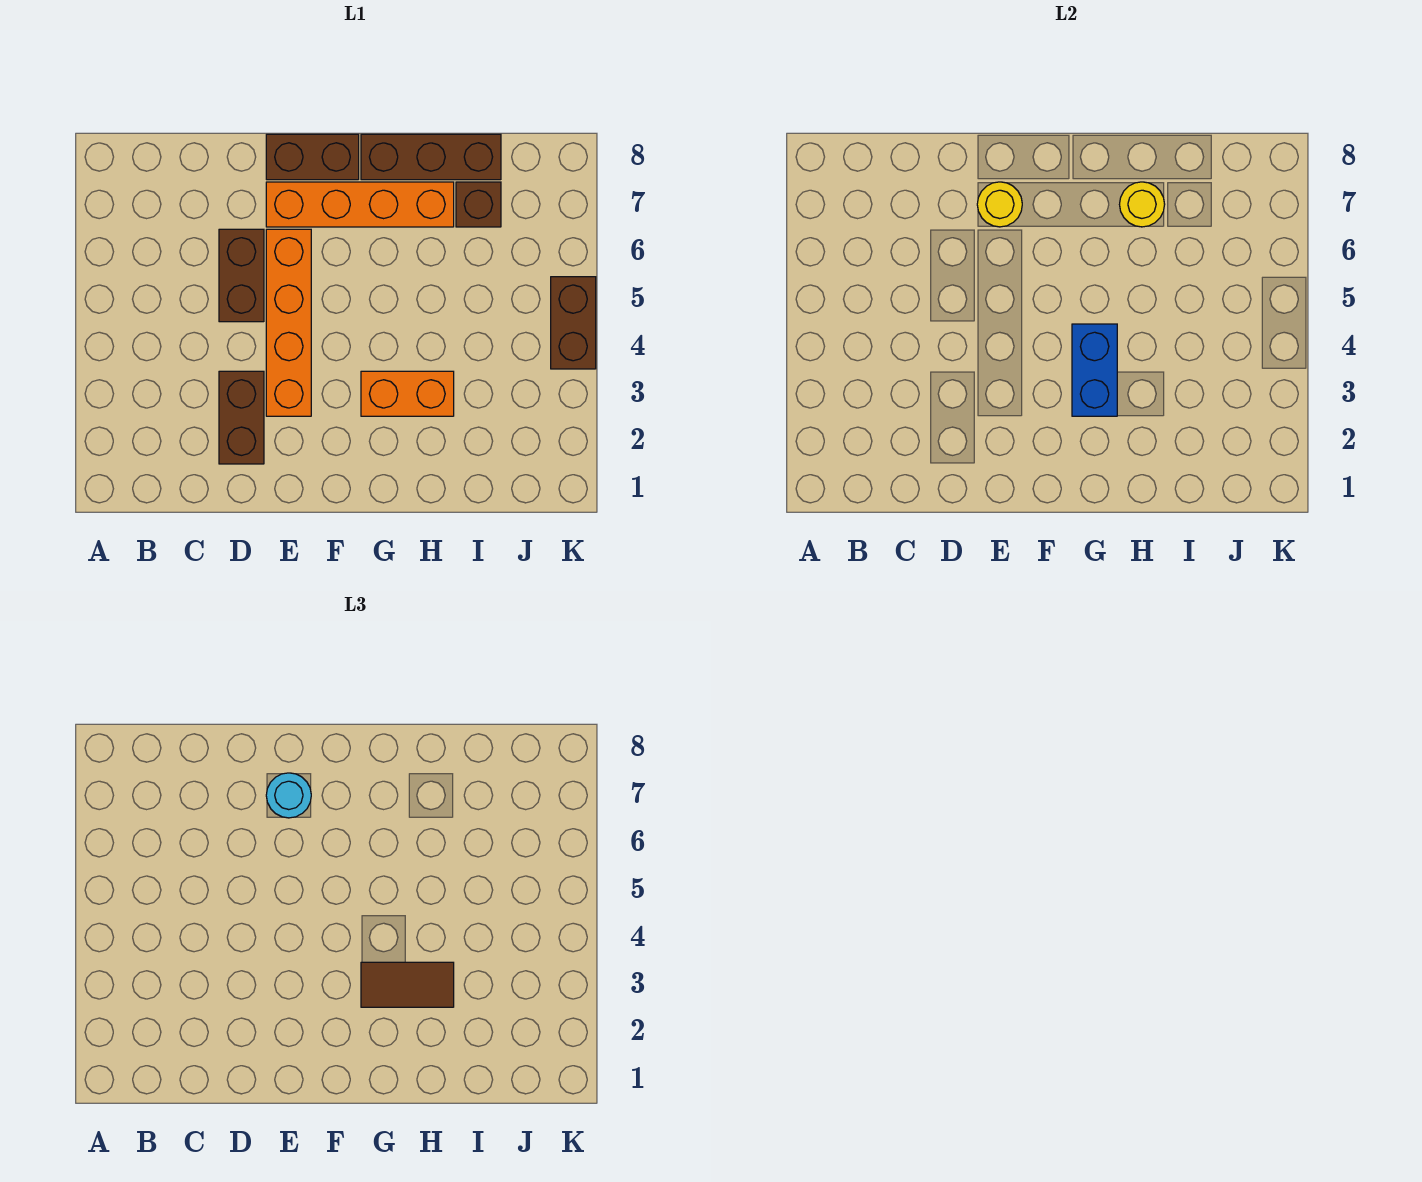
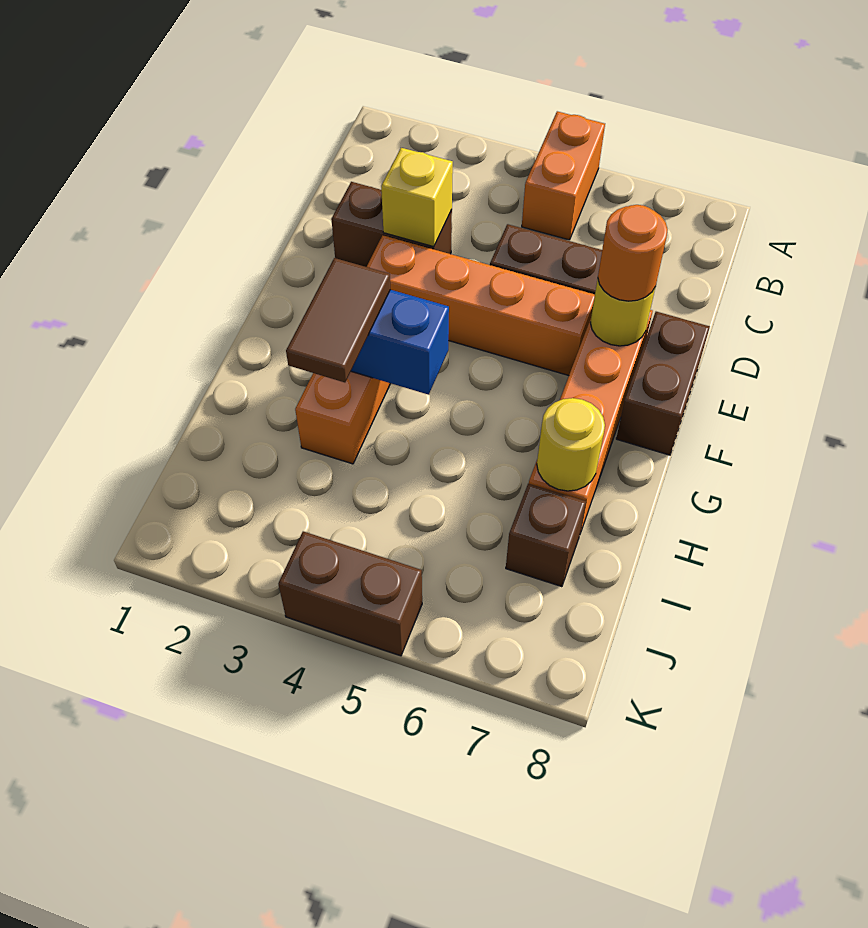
none -> orange brick A5:B5 level 1
none -> yellow brick D3 level 2
cyan round brick E7 level 3 -> orange round brick E7 level 3
brown brick G8:I8 level 1 -> none

